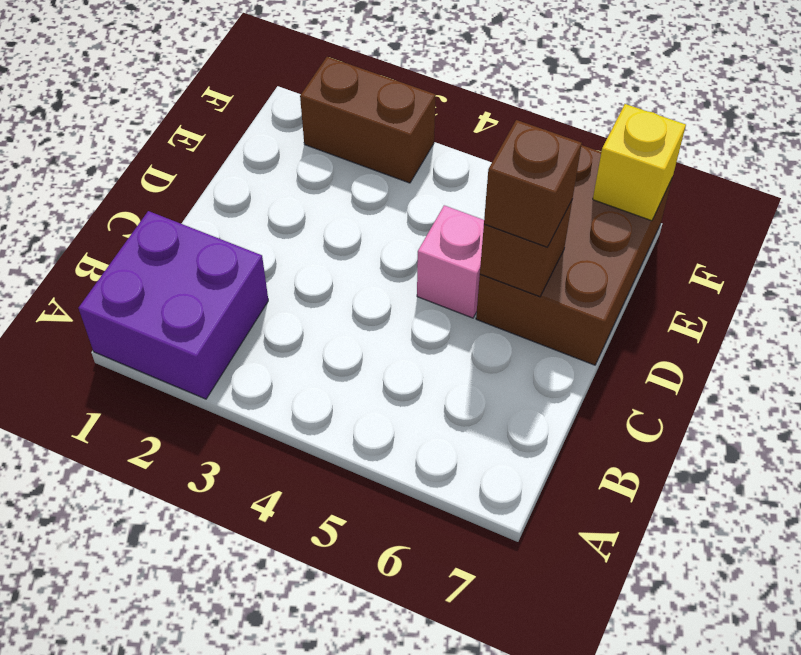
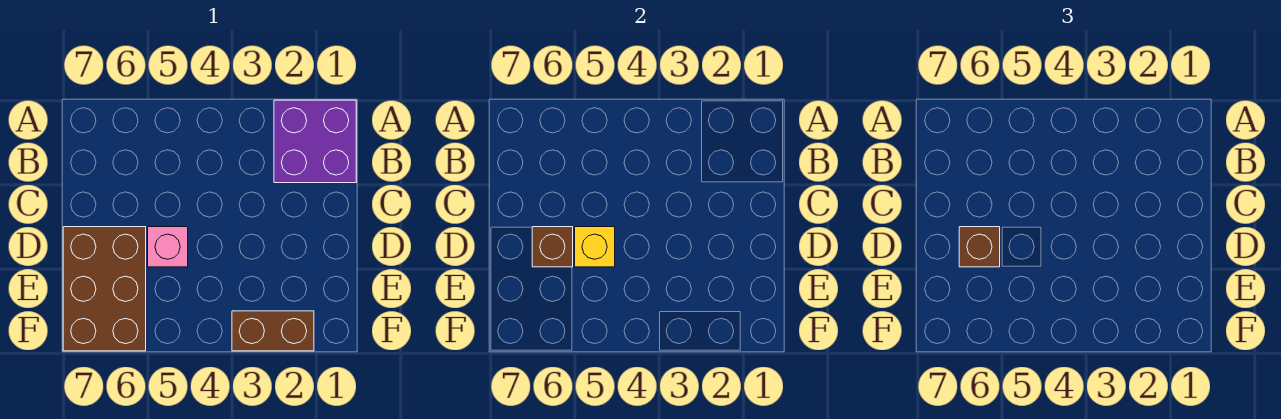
yellow brick F7 level 2 -> yellow brick D5 level 2

